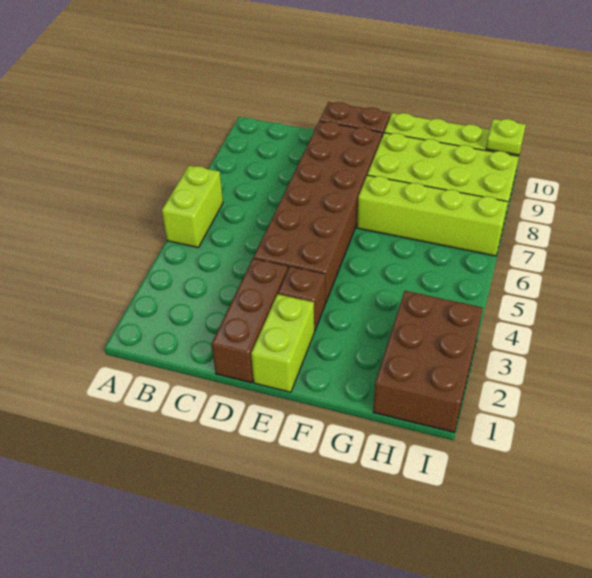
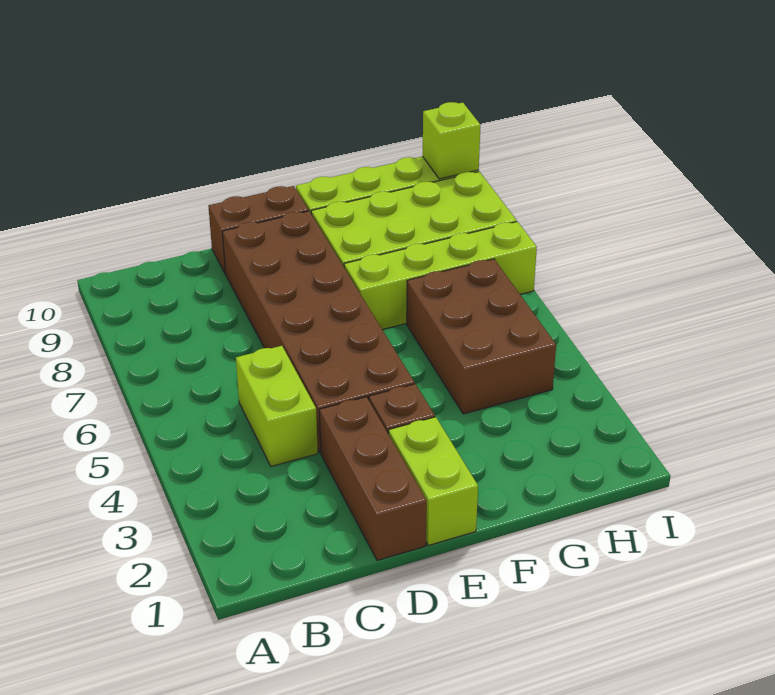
lime brick A5:A6 level 1 -> lime brick C4:C5 level 1
brown brick H1:I3 level 1 -> brown brick G4:H6 level 1
lime plate I10 level 2 -> lime brick I10 level 2

